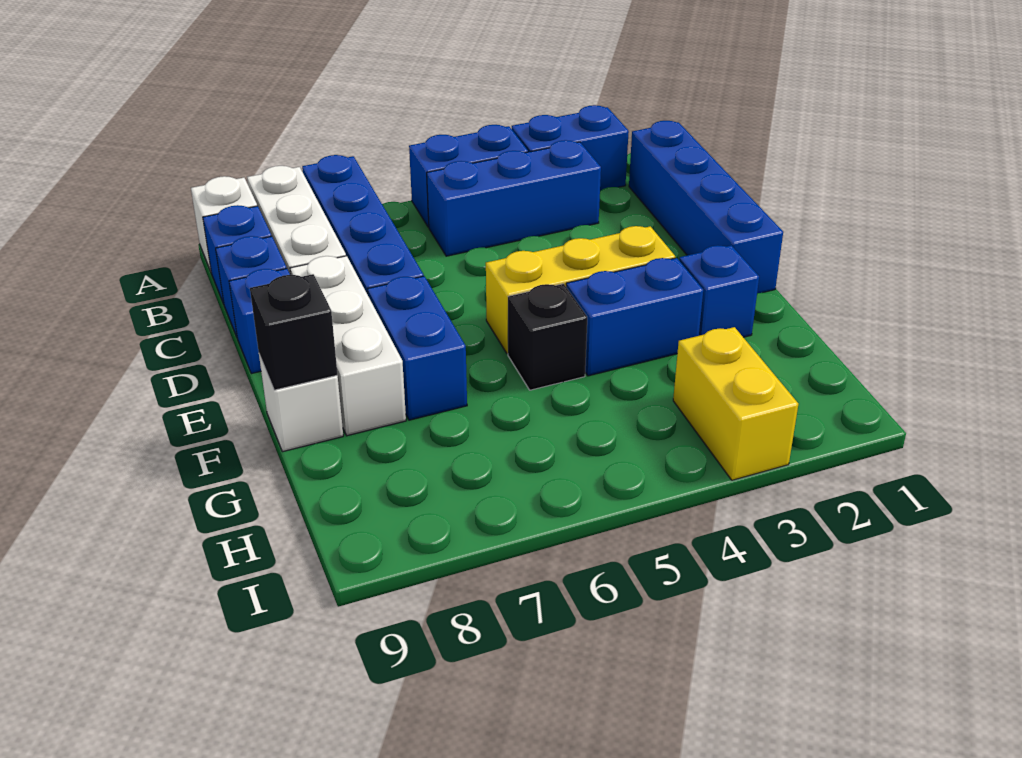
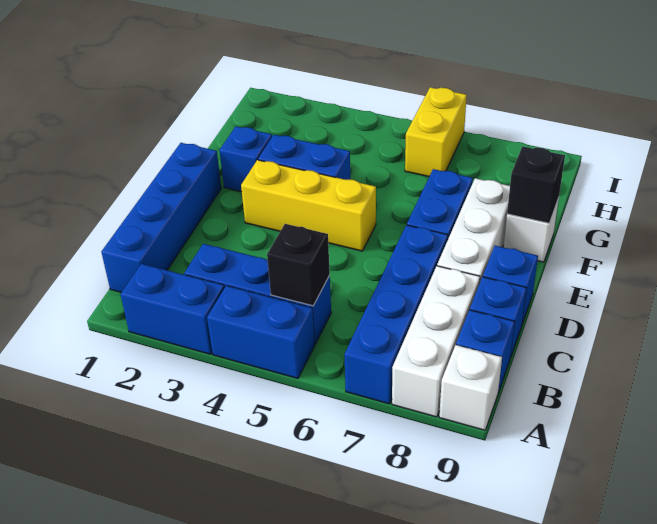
black brick F5 level 1 -> black brick B5 level 2
yellow brick H3:I3 level 1 -> yellow brick H6:I6 level 1

